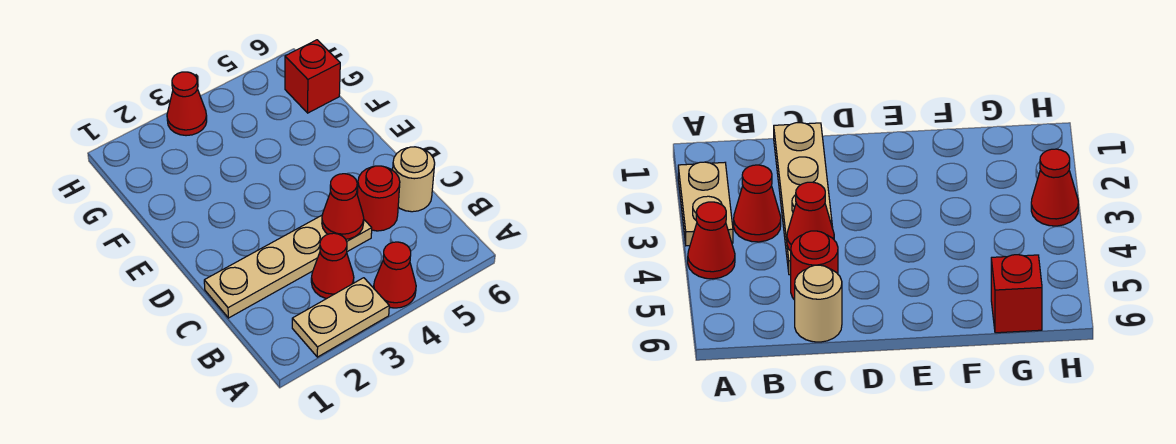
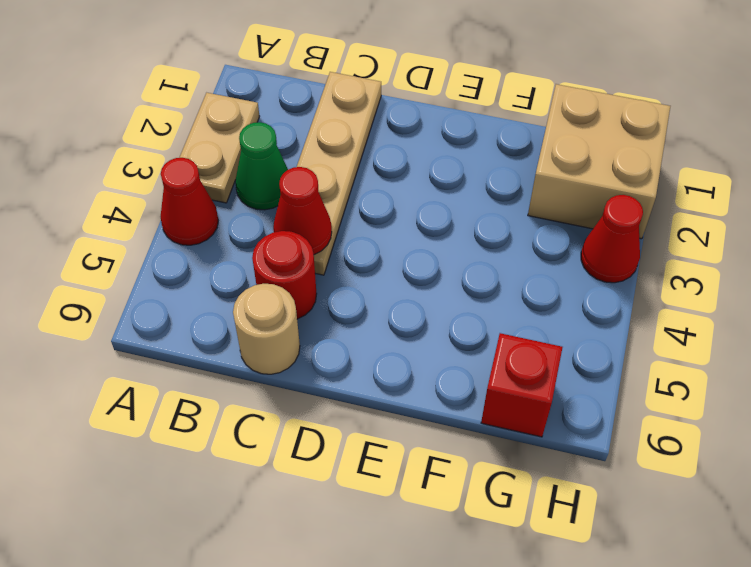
red cone B3 level 1 -> green cone B3 level 1
none -> tan brick G1:H2 level 1

